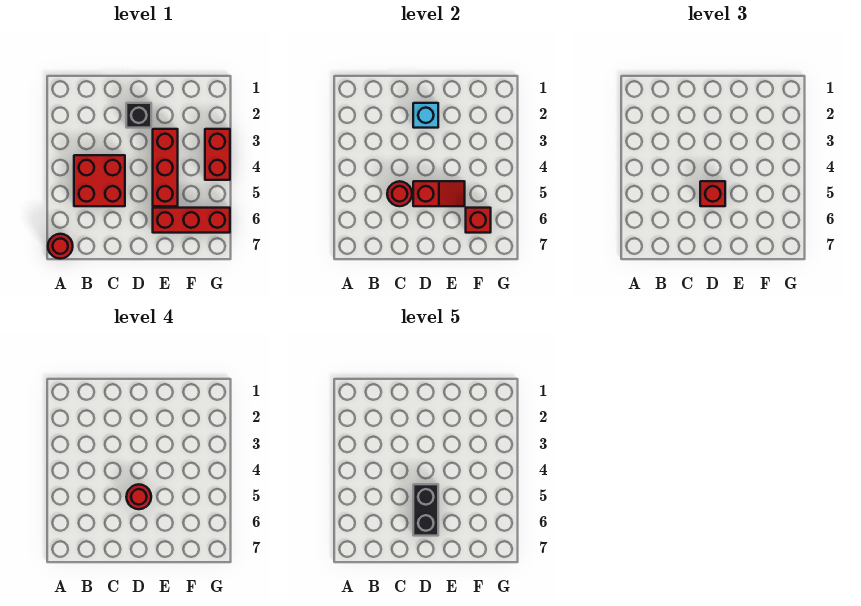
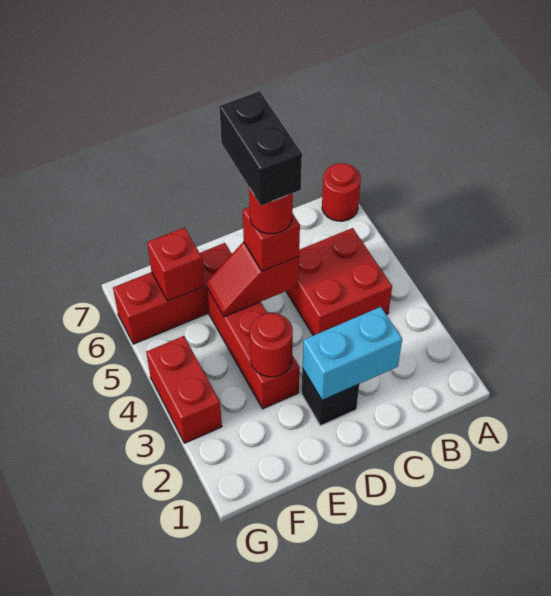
red round brick C5 level 2 -> red round brick E3 level 2
cyan brick D2 level 2 -> cyan brick C2:D2 level 2

